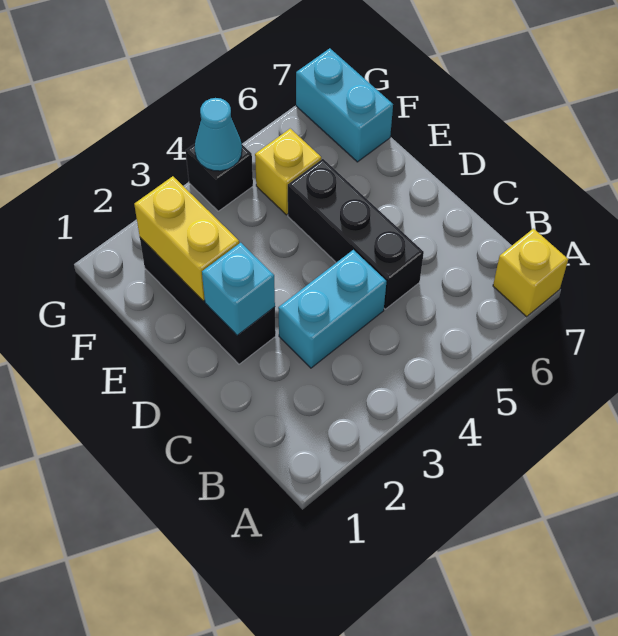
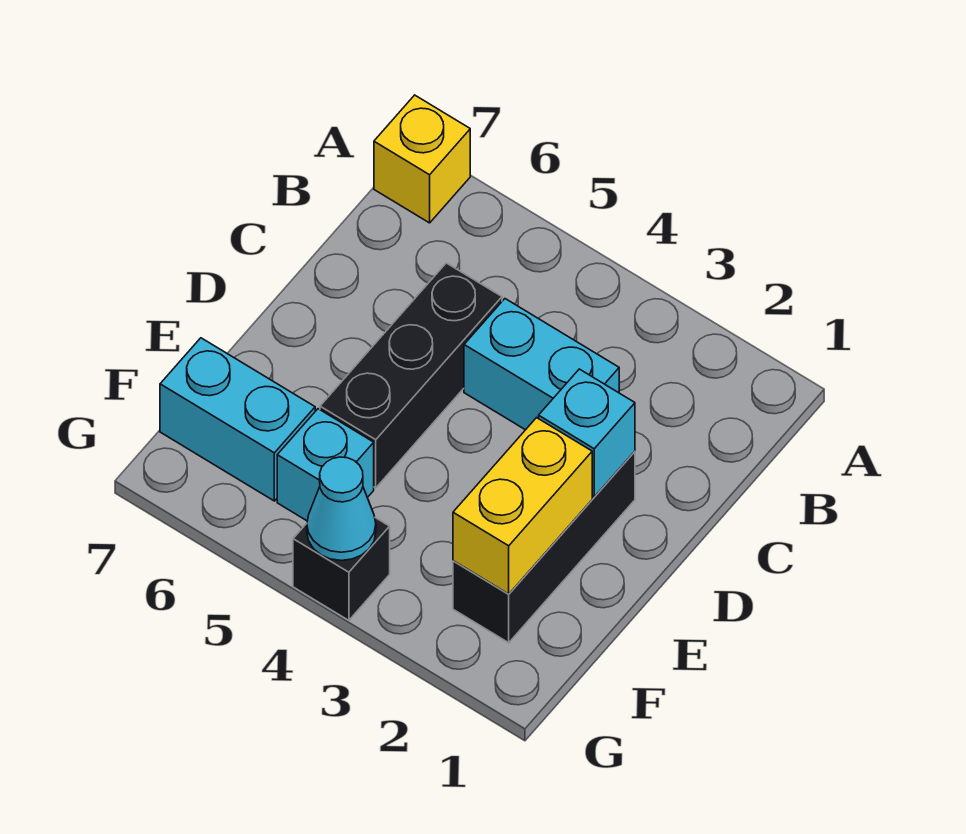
yellow brick F5 level 1 -> cyan brick F5 level 1
cyan brick F7:G7 level 1 -> cyan brick F6:F7 level 1

